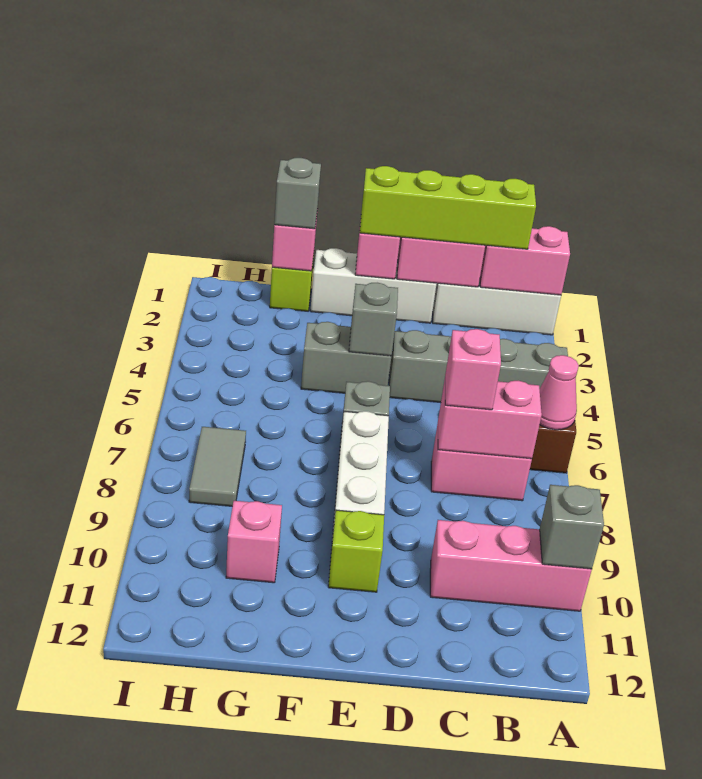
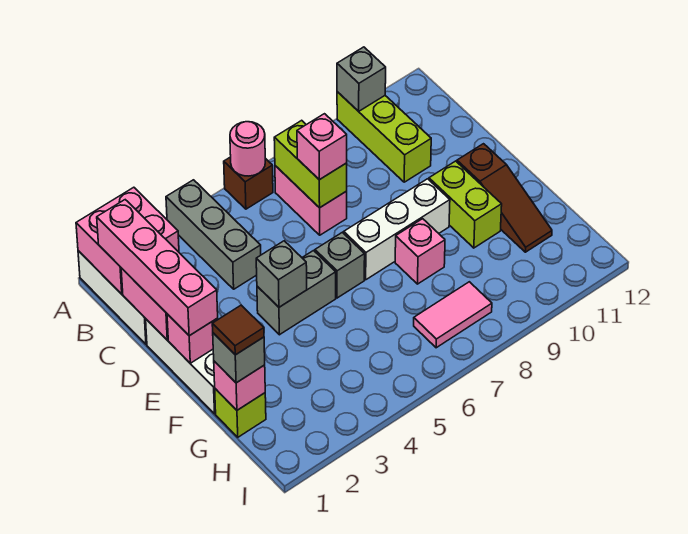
pink brick A1:B1 level 2 -> pink brick A1:B2 level 2
grey brick A4:D4 level 1 -> grey brick A4:C4 level 1
pink cone A6 level 2 -> pink round brick A6 level 2
pink brick A10:C10 level 1 -> lime brick A10:C10 level 1
lime brick B1:E1 level 3 -> pink brick B1:E1 level 3
pink brick B7:C7 level 2 -> lime brick B7:C7 level 2
grey brick E4:F4 level 1 -> grey brick E4:E5 level 1
lime brick E10 level 1 -> lime brick E10:F10 level 1
none -> brown slope E11:G11 level 1 top E
none -> brown tile G1 level 4
pink brick G10 level 1 -> pink brick F8 level 1
grey tile H7:H8 level 1 -> pink tile H7:H8 level 1

